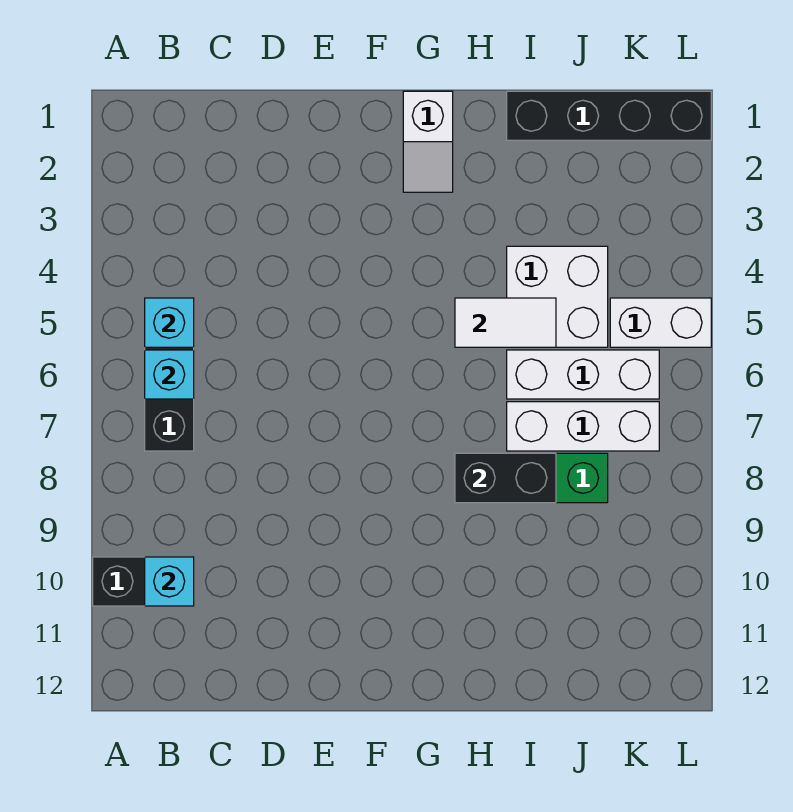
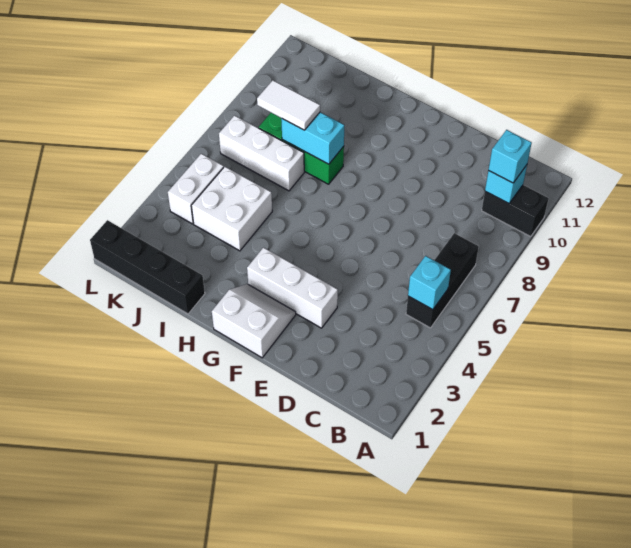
cyan brick B6 level 2 -> cyan brick B10 level 3
white slope G1:G2 level 1 top 1 -> white slope F1:G2 level 1 top 1
white tile H5:I5 level 2 -> white tile I8:J8 level 3
black brick H8:I8 level 2 -> cyan brick H8:I8 level 2
white brick I6:K6 level 1 -> white brick E3:G3 level 1
white brick K5:L5 level 1 -> white brick K4:K5 level 1

